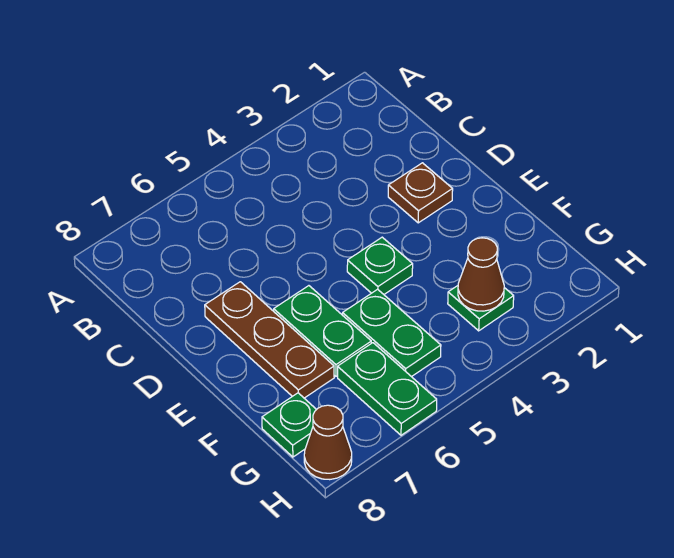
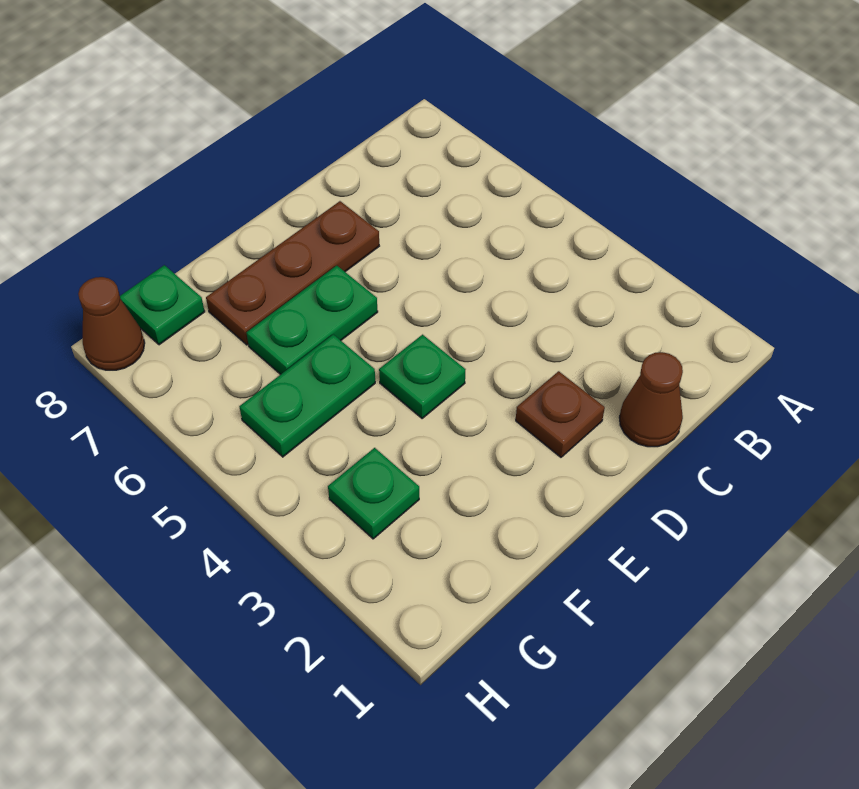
brown cone G3 level 2 -> brown cone C1 level 1
green plate G6:H6 level 1 -> none

